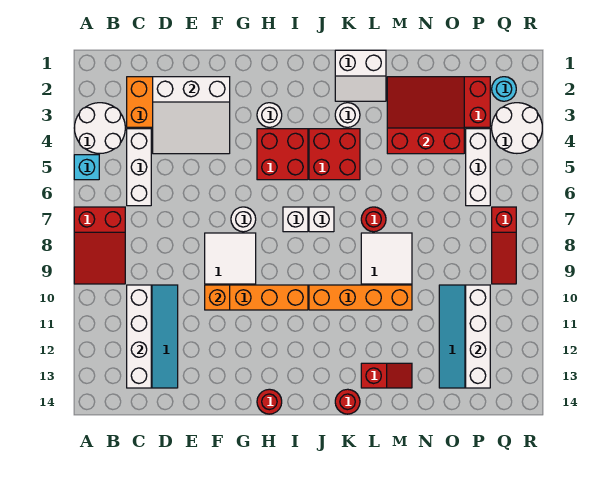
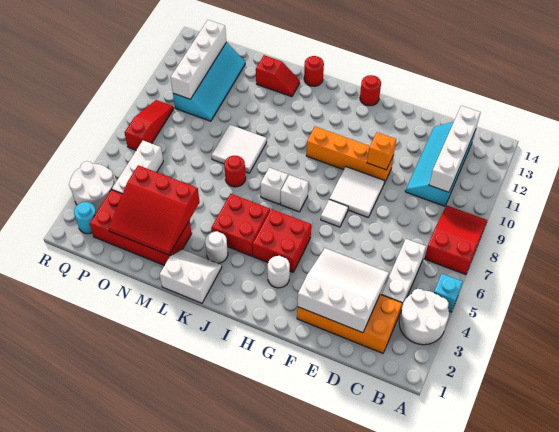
white round brick G7 level 1 -> white tile G7 level 1
orange brick J10:M10 level 1 -> none
red slope L13:M13 level 1 top L -> red slope L13:M13 level 1 top M

